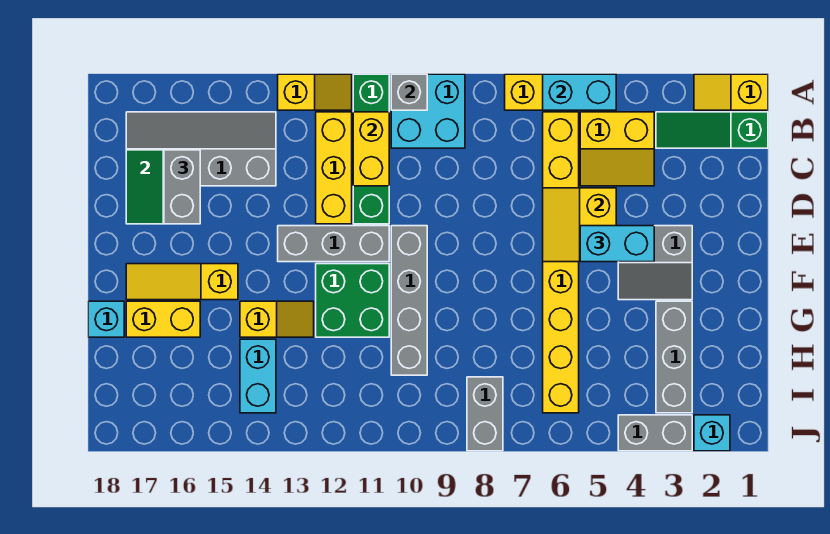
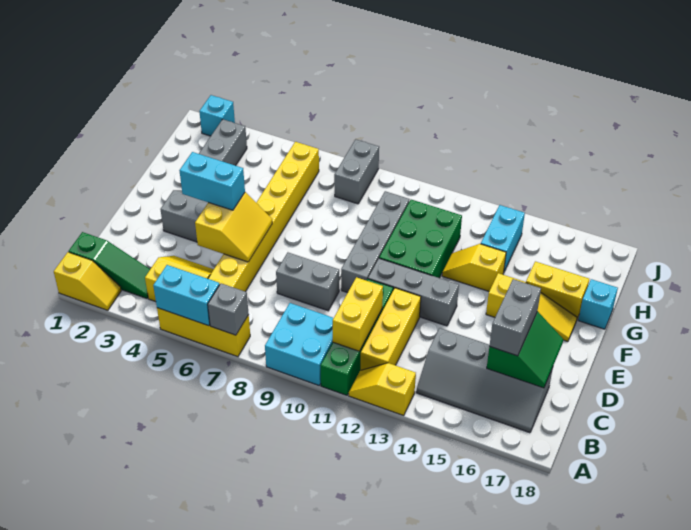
grey brick A10 level 2 -> grey brick A7 level 2
green brick F11:G12 level 1 -> green brick F11:H12 level 1
grey brick J3:J4 level 1 -> grey brick D8:D9 level 1

